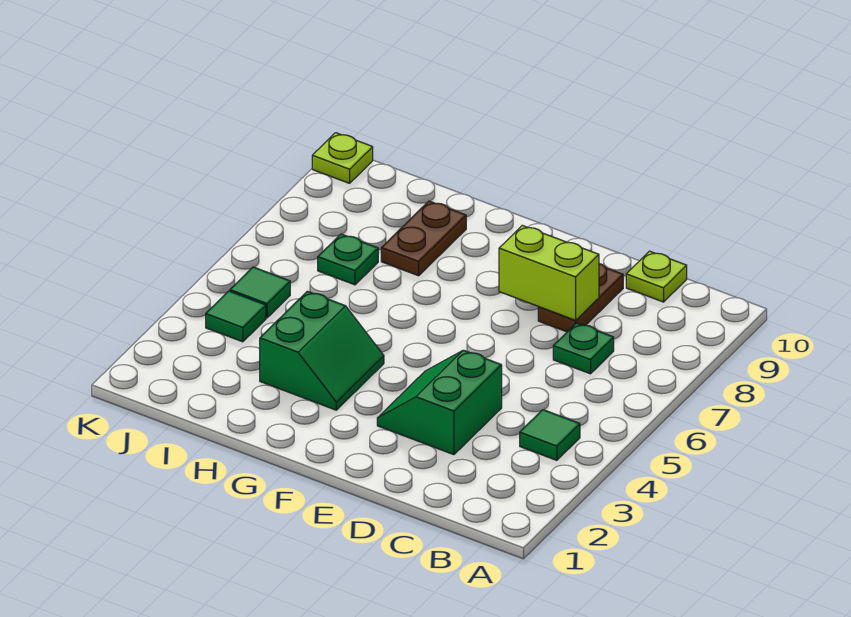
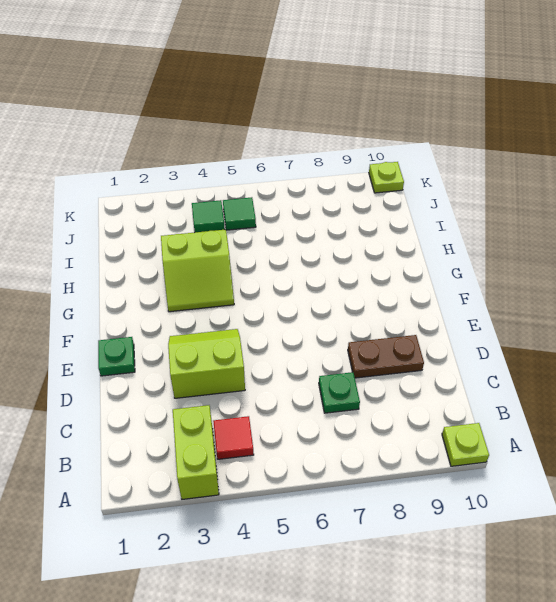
green tile B4 level 1 -> red tile B4 level 1
lime plate C10 level 1 -> lime plate A10 level 1
green slope D3:E4 level 1 top D -> lime slope D3:E4 level 1 top D
lime brick D8:E8 level 2 -> lime brick A3:B3 level 1
green slope G3:H4 level 1 top H -> lime slope G3:H4 level 1 top H
brown plate H8:H9 level 1 -> none
green plate I7 level 1 -> green plate E1 level 1

